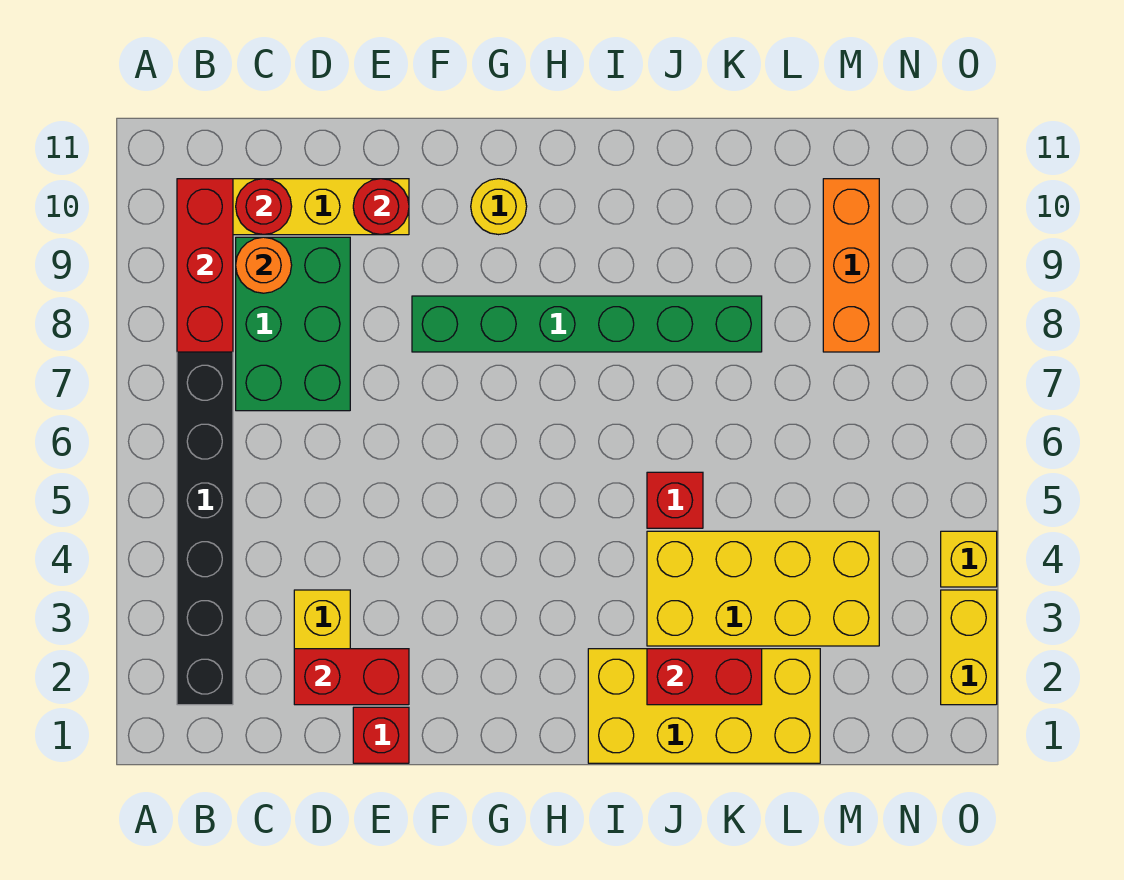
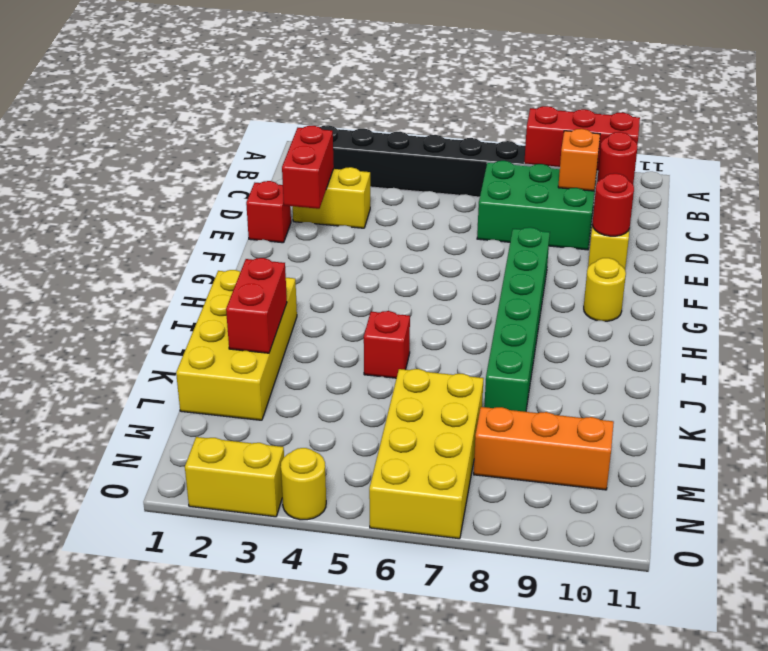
orange round brick C9 level 2 -> orange brick C9 level 2
yellow brick J3:M4 level 1 -> yellow brick L6:O7 level 1
yellow brick O4 level 1 -> yellow round brick O4 level 1

